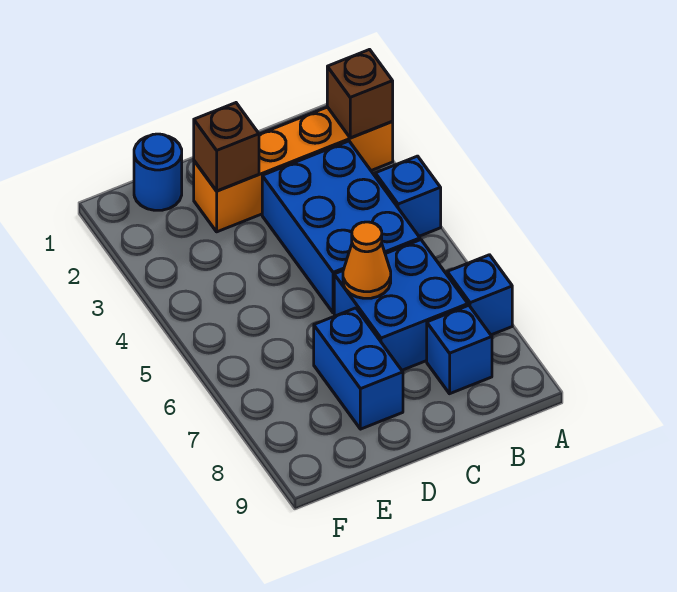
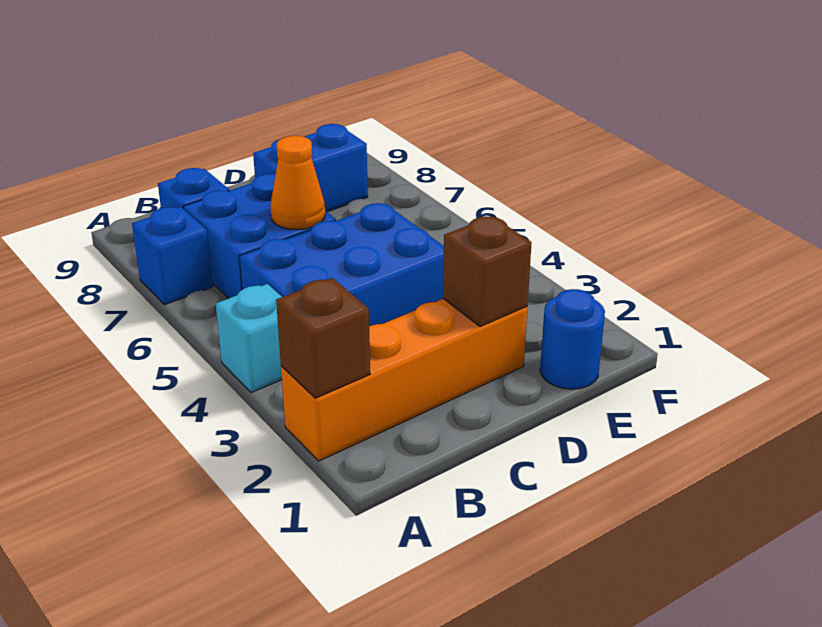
blue brick A4 level 1 -> cyan brick A4 level 1
blue brick B3:C5 level 1 -> blue brick B4:D5 level 1
blue brick D7:D8 level 1 -> blue brick D8:E8 level 1

